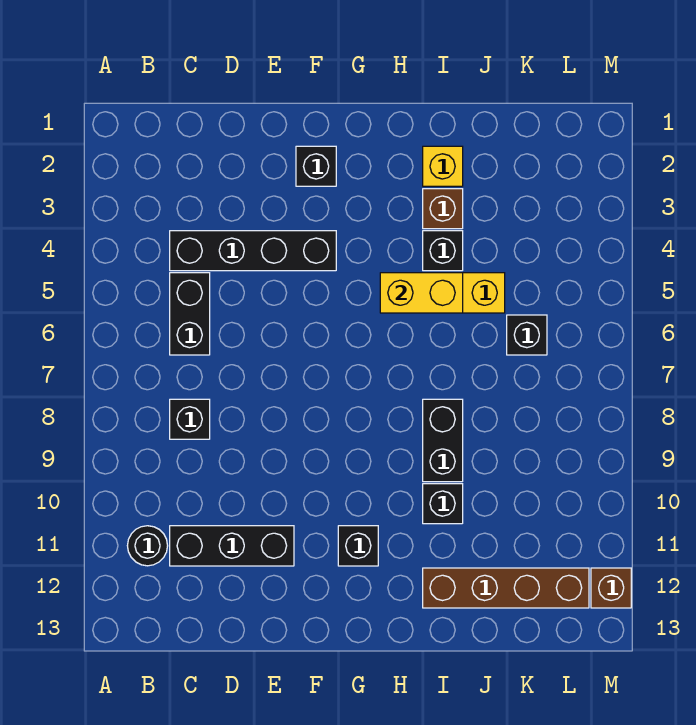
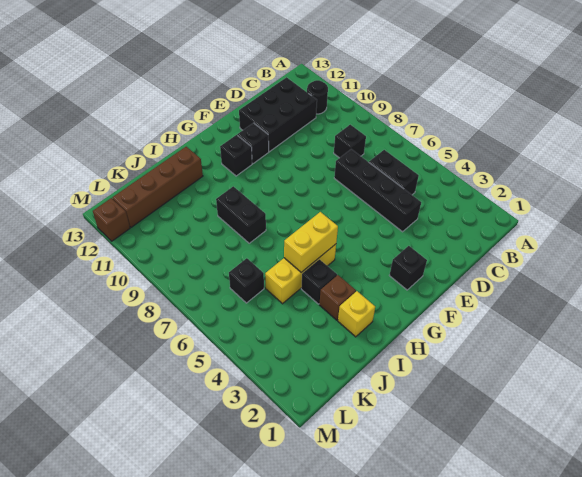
black brick C4:F4 level 1 -> black brick D4:D7 level 1
black brick C11:E11 level 1 -> black brick C11:E12 level 1
black brick I10 level 1 -> black brick F11 level 1

